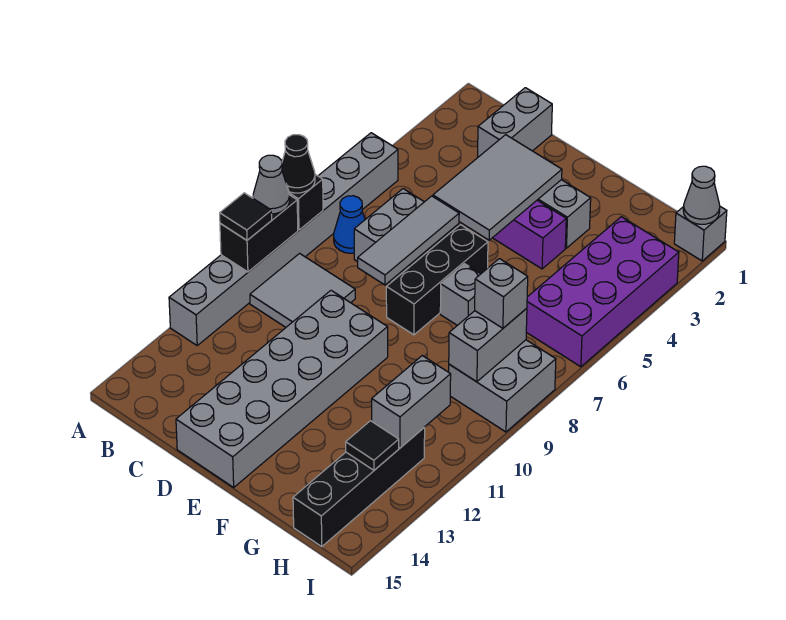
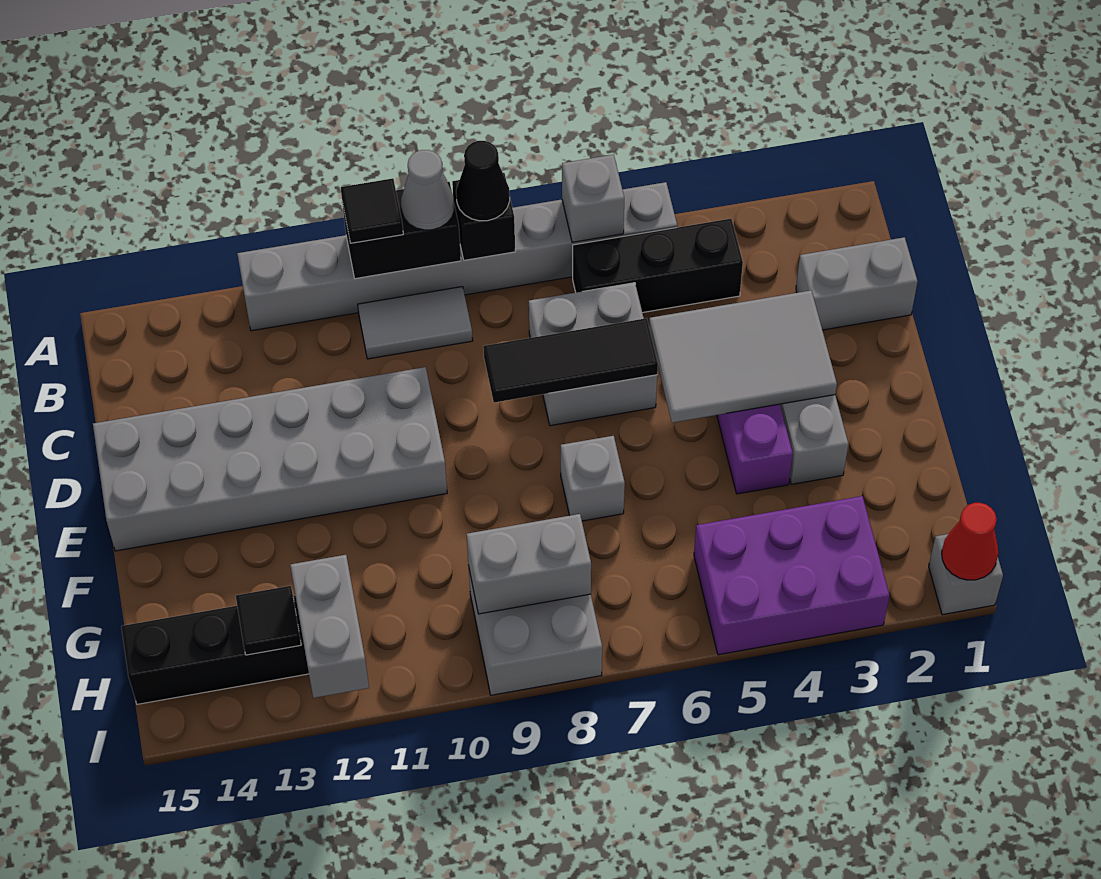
blue cone B7 level 1 -> none
grey tile B9:C10 level 1 -> grey tile B9:B10 level 1
grey tile D6:D8 level 2 -> black tile D6:D8 level 2
black brick E6:E8 level 1 -> black brick B4:B6 level 1
purple brick H3:I6 level 1 -> purple brick H3:I5 level 1
grey brick H8 level 3 -> grey brick A6 level 2
grey brick H11:H12 level 2 -> grey brick H12:I12 level 2
grey cone I1 level 2 -> red cone I1 level 2

